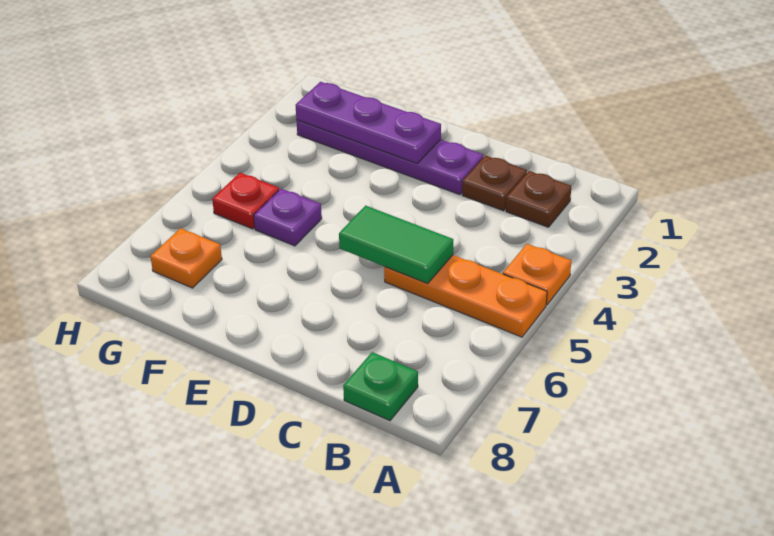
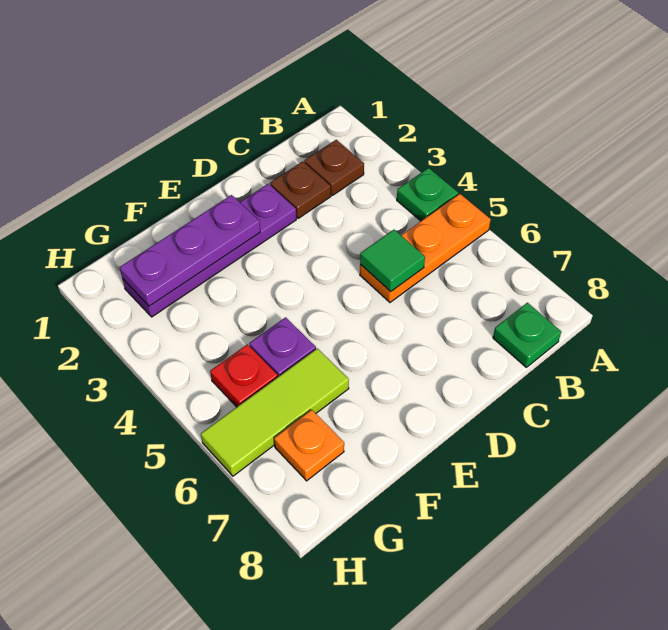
orange plate A4 level 1 -> green plate A4 level 1
green tile C5:D5 level 2 -> green tile C5 level 2
none -> lime tile F6:H6 level 1

